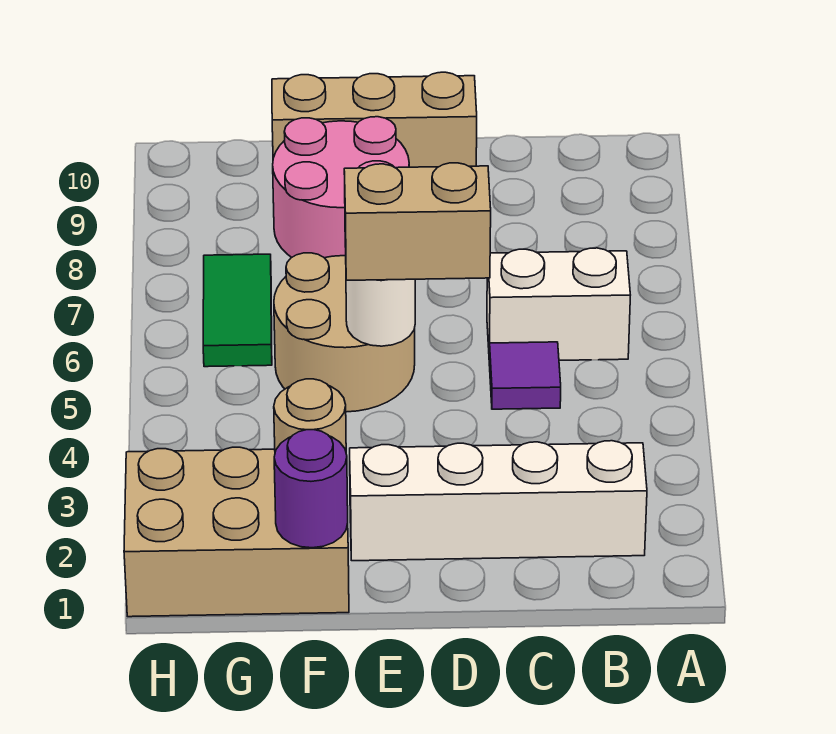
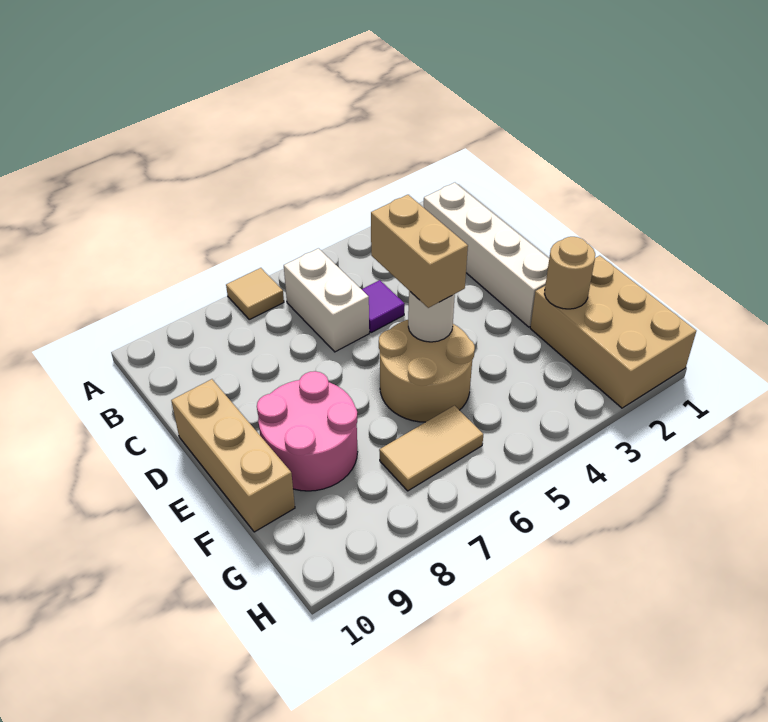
none -> tan tile A7 level 1
purple round brick F1 level 2 -> none
green tile G6:G7 level 1 -> tan tile G6:G7 level 1

